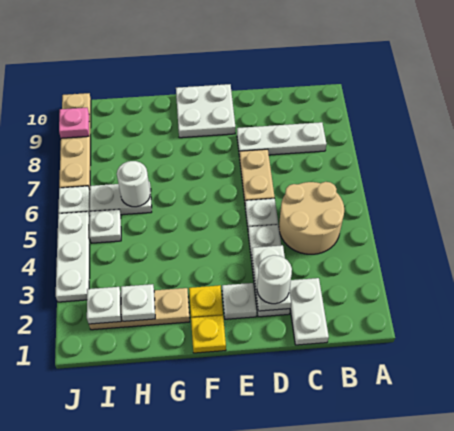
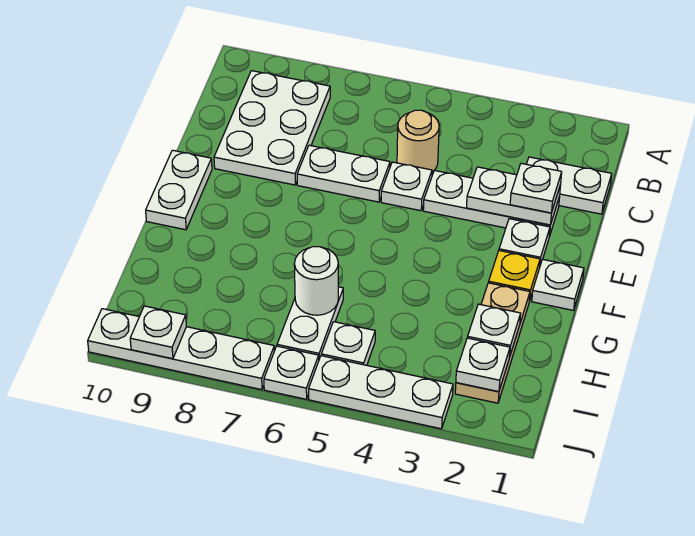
tan round brick B4:C5 level 1 -> tan round brick C5 level 1
white plate B8:D8 level 1 -> white plate B8:D9 level 1
white round brick D2 level 3 -> white plate D2 level 3
tan plate D6:D7 level 1 -> white plate D6:D7 level 1
white plate E9:F10 level 1 -> white plate E10:F10 level 1
yellow plate F1 level 1 -> white plate F1 level 1
tan plate J7:J10 level 1 -> white plate J7:J10 level 1
pink plate J9 level 2 -> white plate J9 level 2

